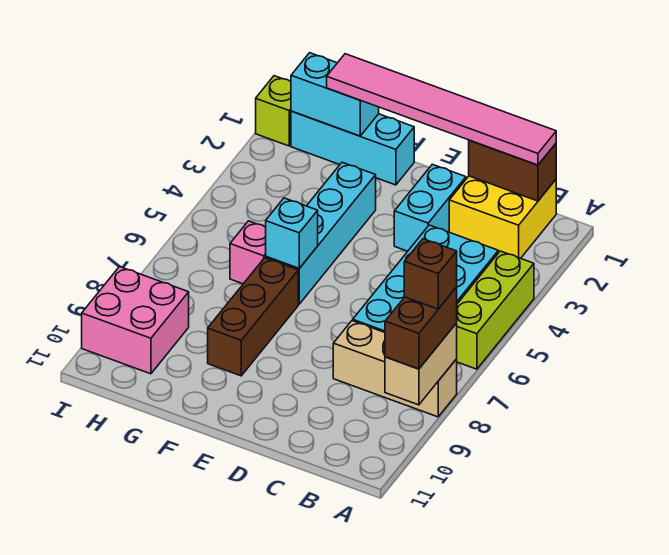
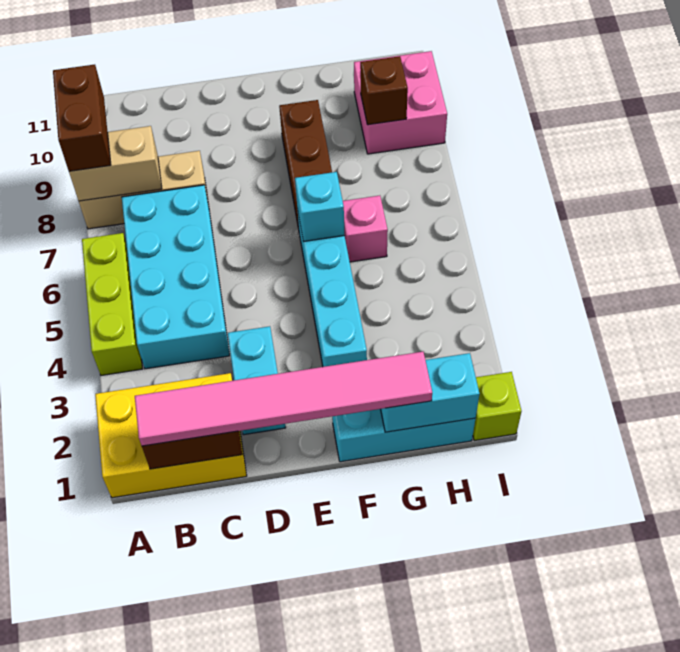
tan brick A8:A9 level 2 -> tan brick A8:B8 level 2
brown brick A8 level 4 -> brown brick H9 level 2
yellow brick B1:C2 level 1 -> yellow brick A1:C2 level 1

